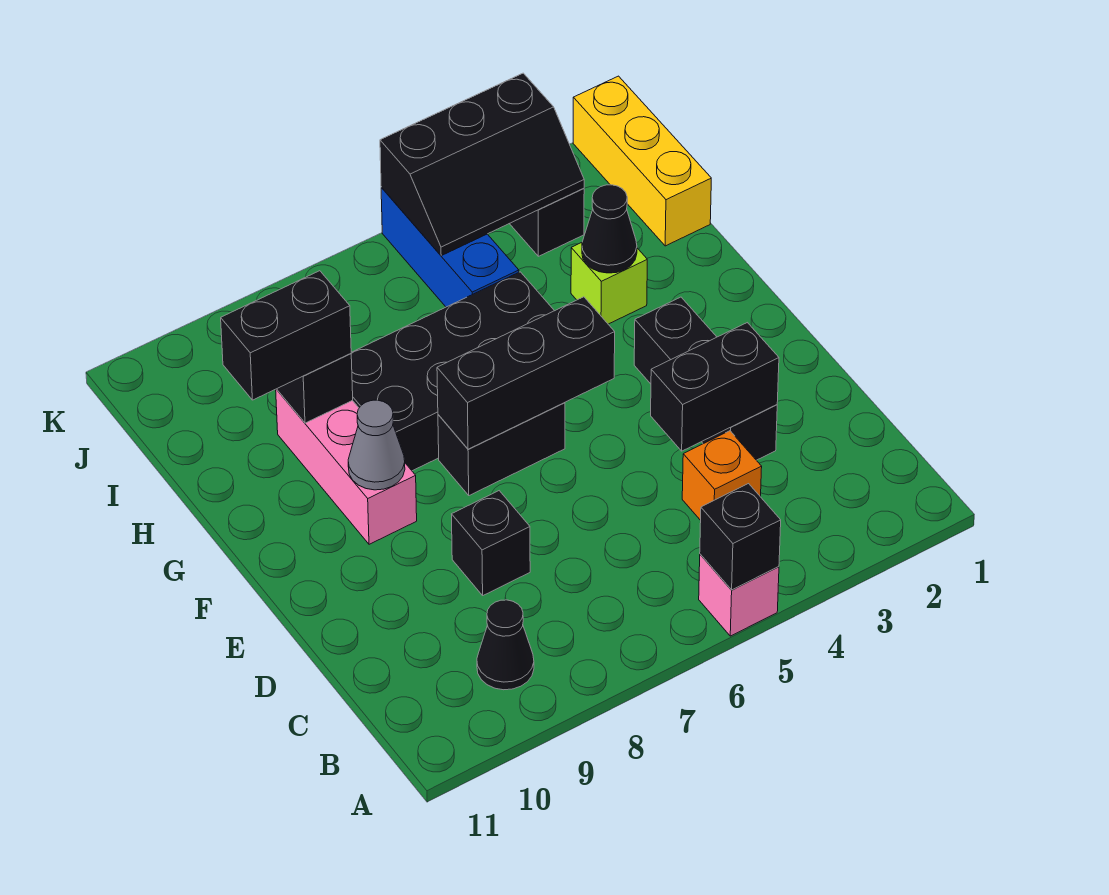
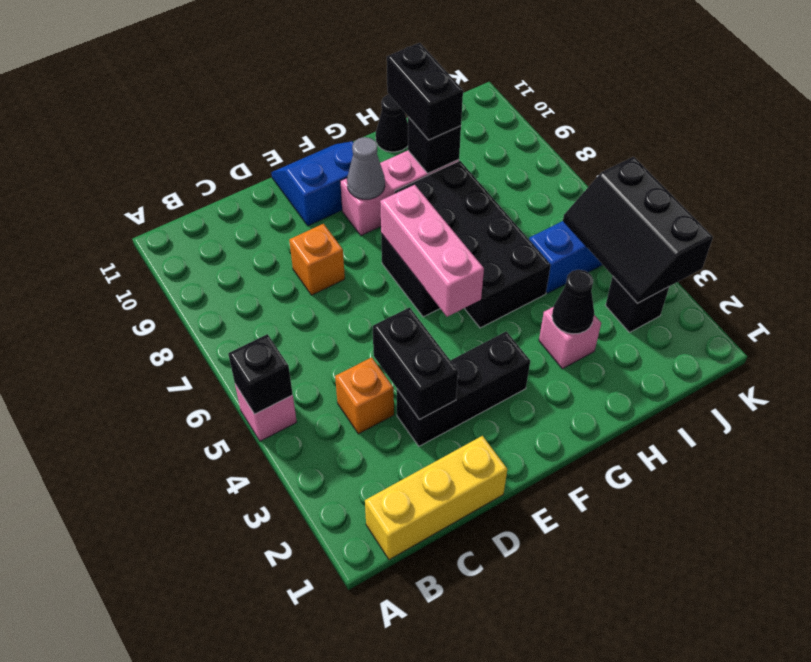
black cone B9 level 1 -> black cone H11 level 1
black brick D8 level 1 -> orange brick D8 level 1
none -> blue slope E10:F11 level 1 top 10
black brick F5:F7 level 2 -> pink brick F5:F7 level 2
lime brick H3 level 1 -> pink brick H3 level 1
yellow brick I1:K1 level 1 -> yellow brick B1:D1 level 1

